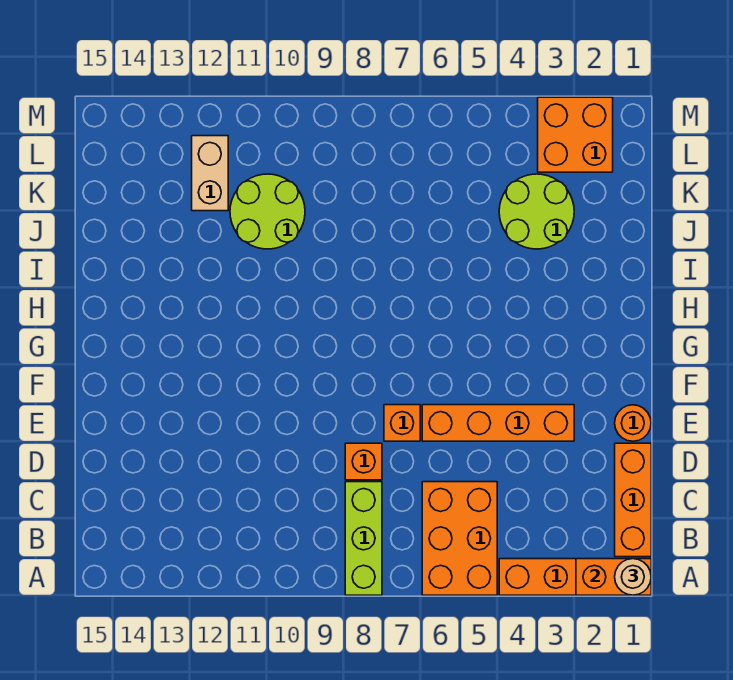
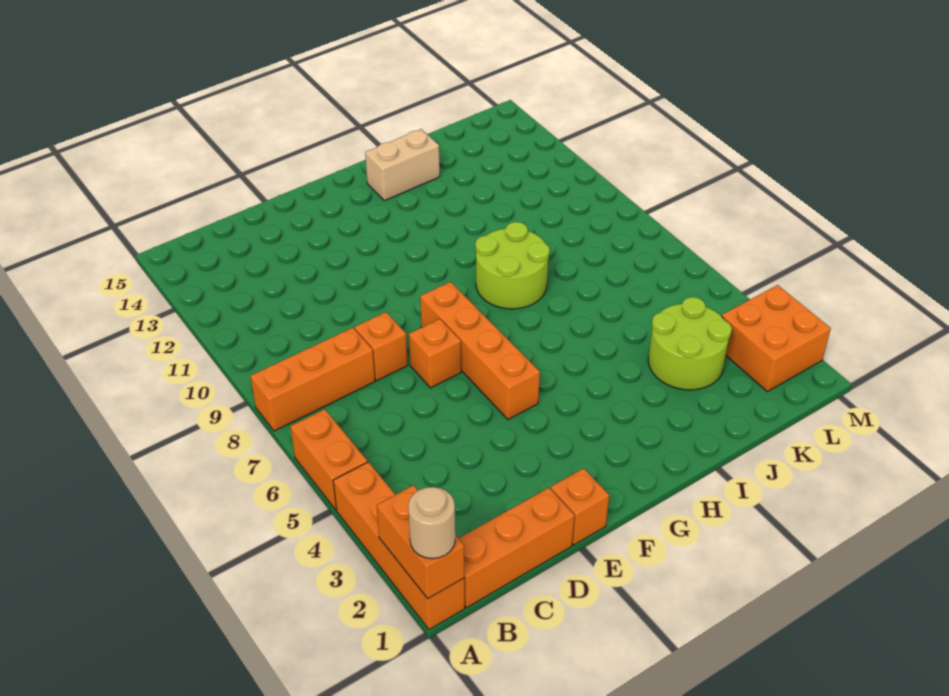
orange brick A5:C6 level 1 -> orange brick A5:A6 level 1
lime brick A8:C8 level 1 -> orange brick A8:C8 level 1
orange round brick E1 level 1 -> orange brick E1 level 1
orange brick E3:E6 level 1 -> orange brick F5:F8 level 1
lime round brick J10:K11 level 1 -> lime round brick H8:I9 level 1
tan brick K12:L12 level 1 -> tan brick H14:I14 level 1

